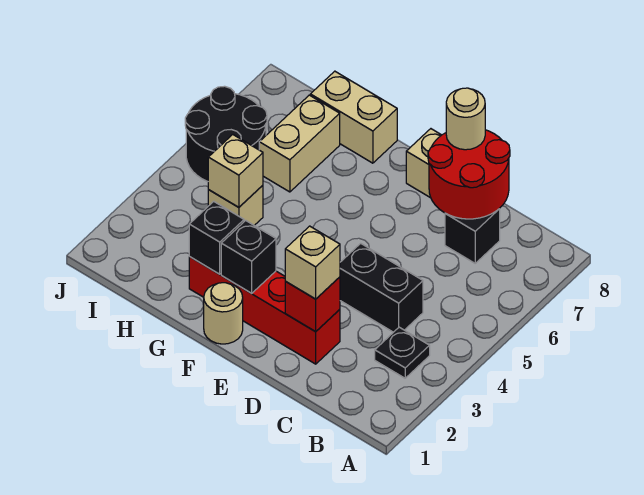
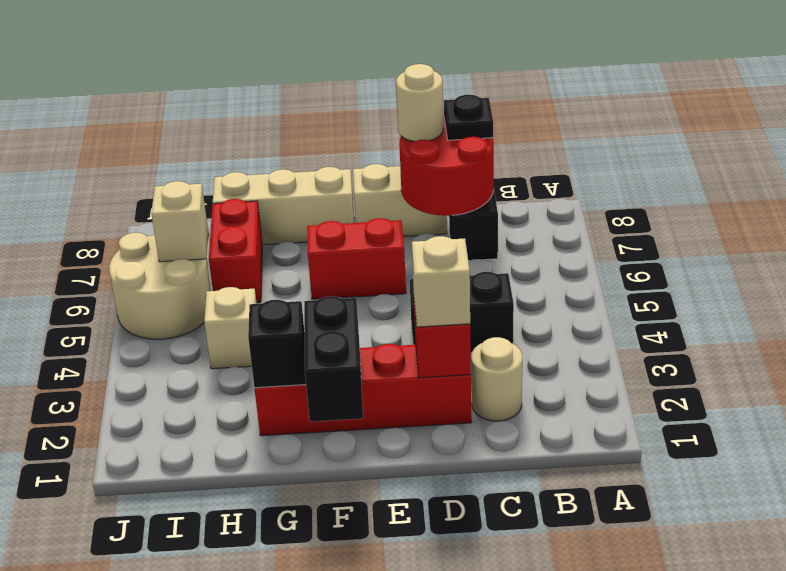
black plate B3 level 1 -> black plate C8 level 3
none -> red brick E6:F6 level 1
tan round brick F1 level 1 -> tan round brick C2 level 1
black brick F2 level 2 -> black brick F1:F2 level 2
tan brick G8:H8 level 1 -> tan brick F8:H8 level 1
tan brick H4 level 2 -> tan brick I6 level 2
tan brick H6:H7 level 1 -> red brick H6:H7 level 1
black round brick I5:J6 level 1 -> tan round brick I5:J6 level 1

